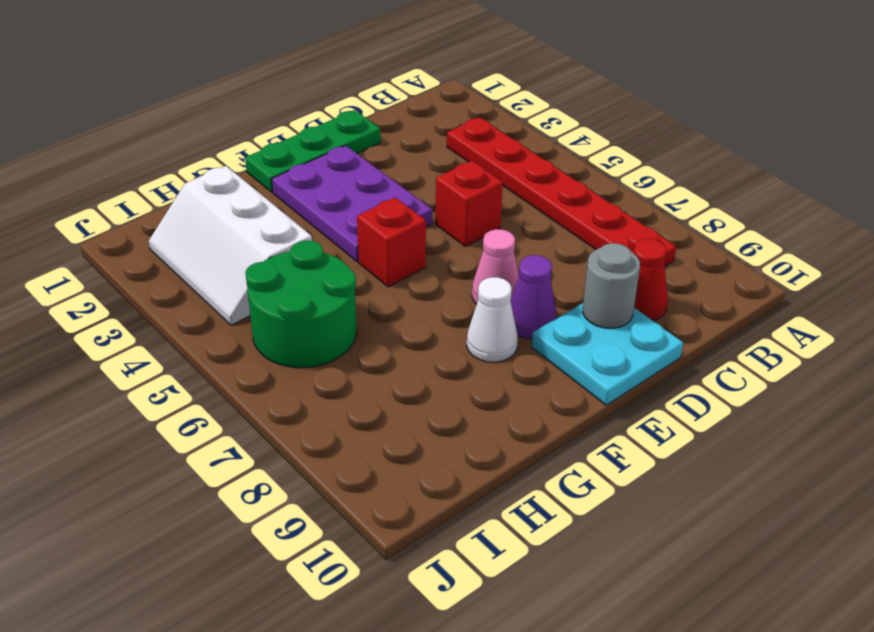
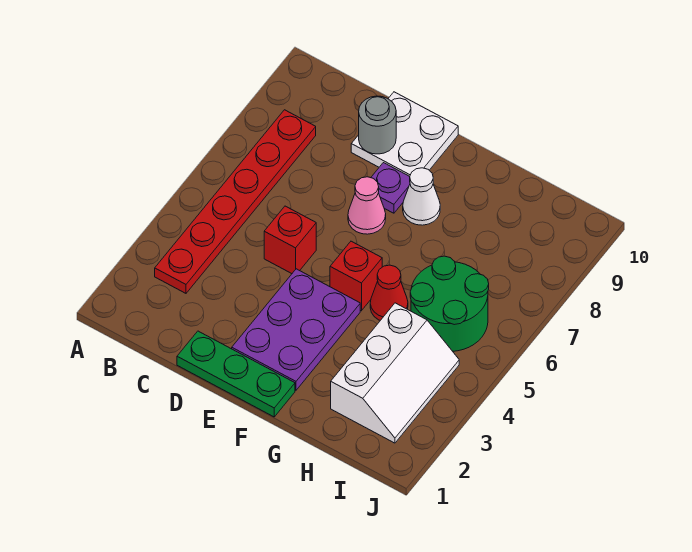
red cone C9 level 1 -> red cone G5 level 1
cyan plate D9:E10 level 1 -> white plate D9:E10 level 1
purple cone E8 level 1 -> purple plate E8 level 1

